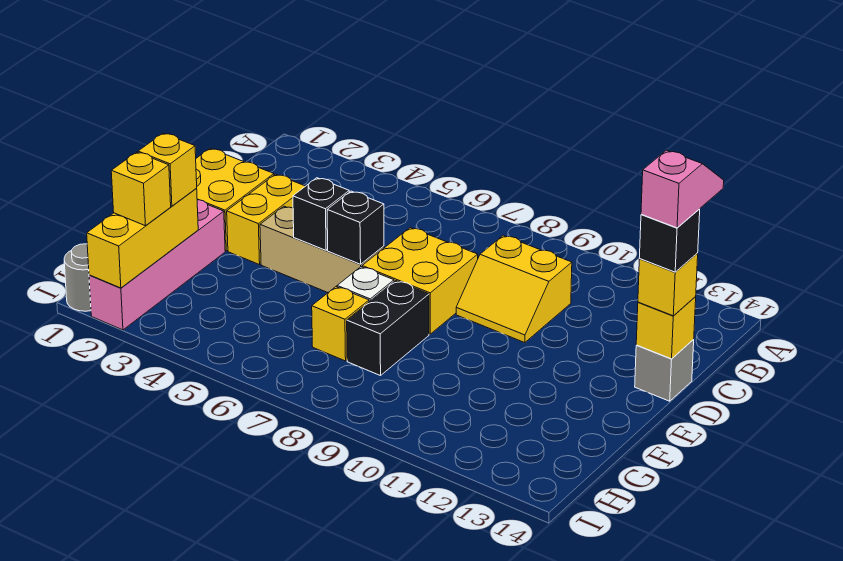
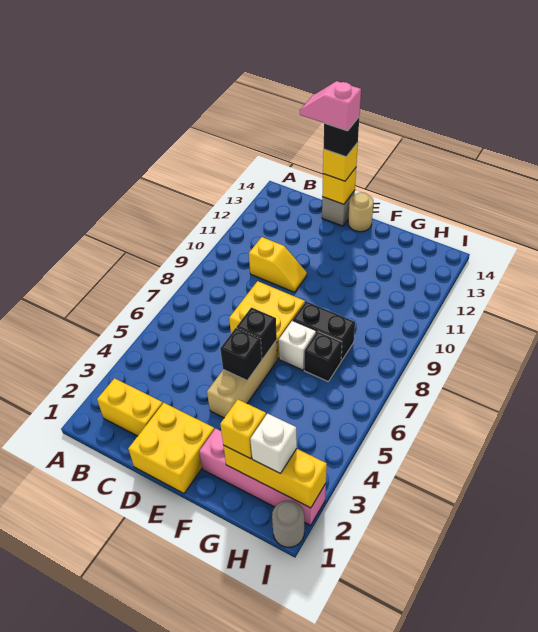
yellow slope C9:D10 level 1 top C -> yellow slope C10:D10 level 1 top C
yellow brick D3:E3 level 1 -> yellow brick B2:C2 level 1
none -> tan round brick E14 level 1
yellow brick G7 level 1 -> black brick G7 level 1
yellow brick H2 level 3 -> white brick H2 level 3

